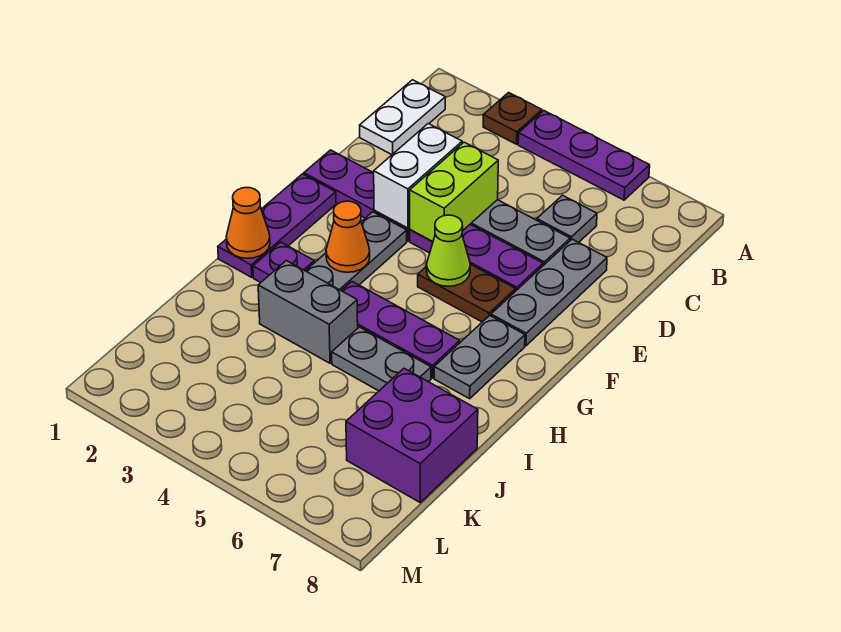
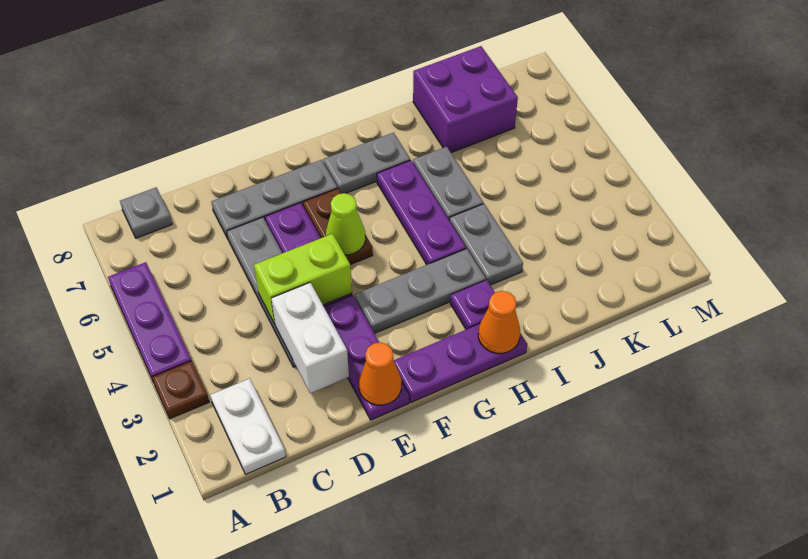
white plate B1:C1 level 1 -> white plate B1:B2 level 1
grey plate C6 level 1 -> grey plate B8 level 1
white brick D3:E3 level 2 -> white brick D2:D3 level 2
orange cone G3 level 2 -> orange cone E1 level 2
grey brick I3:I4 level 1 -> grey plate I3:I4 level 1

